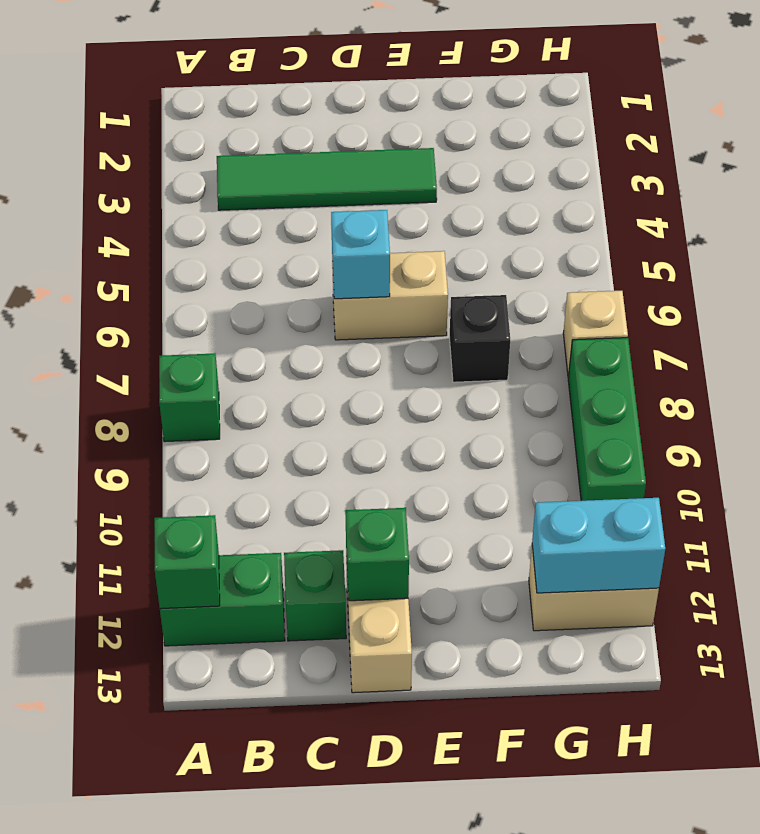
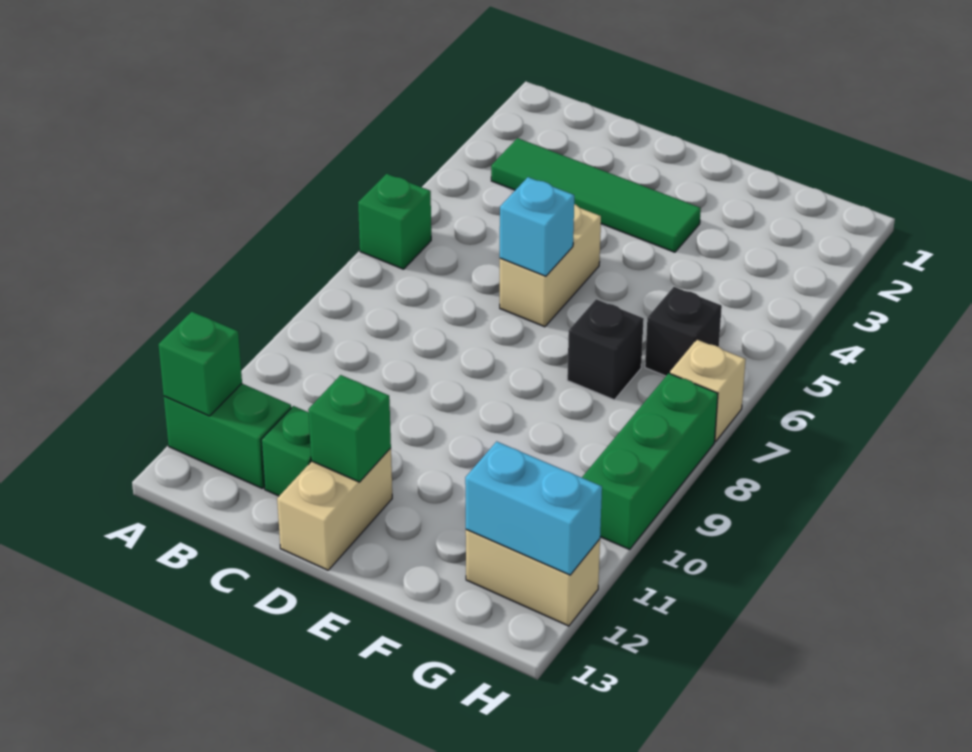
green brick A8 level 1 -> green brick A6 level 1
tan brick D6:E6 level 1 -> tan brick D5:D6 level 1
none -> black brick G6 level 1

